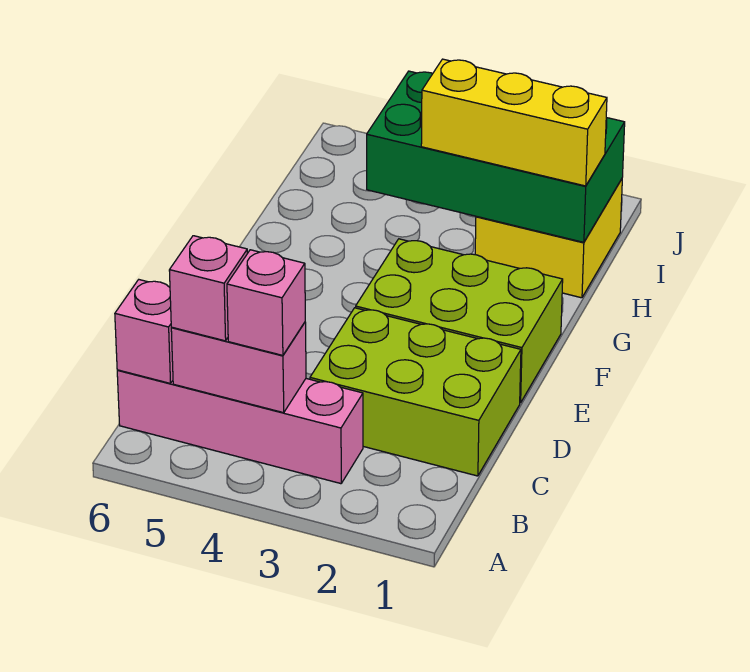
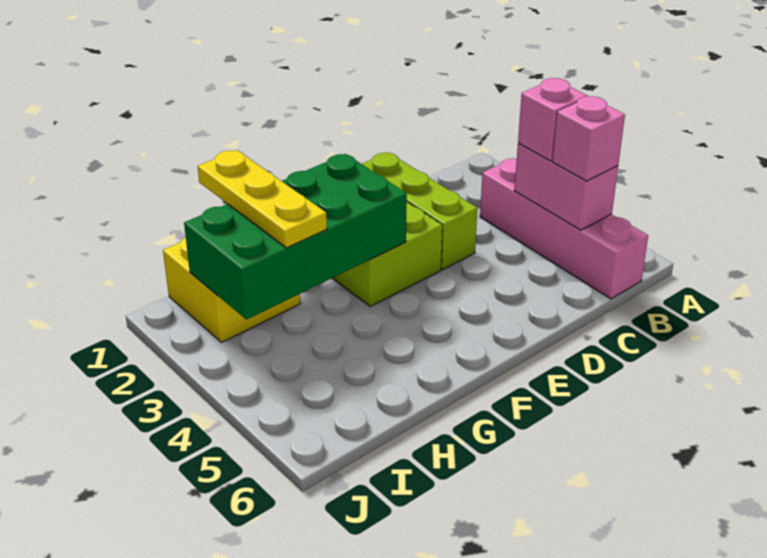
pink brick B6 level 2 -> none
lime brick C1:D3 level 1 -> lime brick D1:D3 level 1
green brick H1:I4 level 2 -> green brick F2:I3 level 2
yellow brick H1:H3 level 3 -> yellow plate H1:H3 level 3

